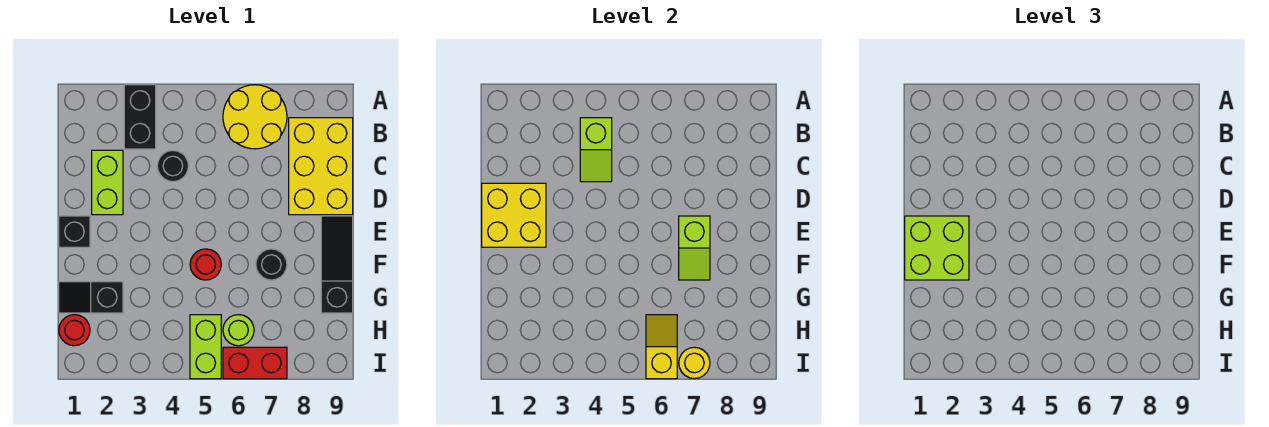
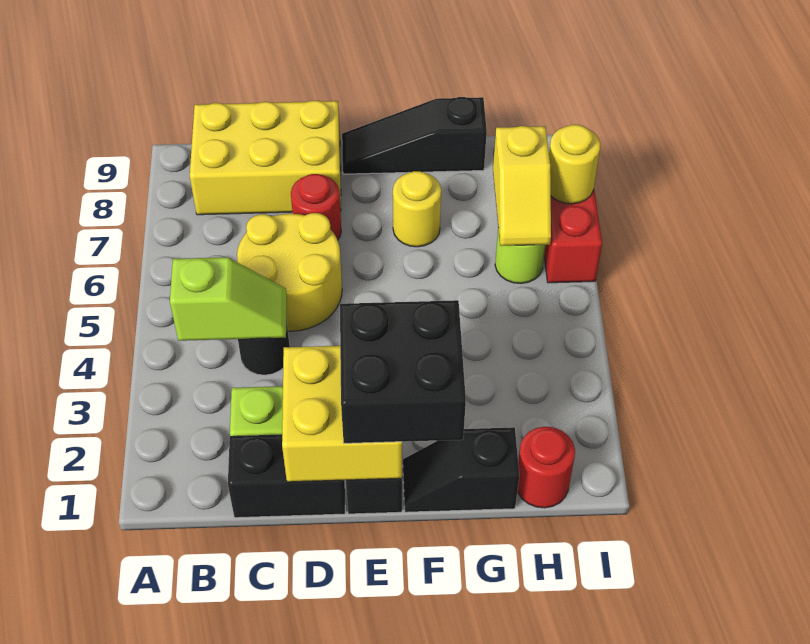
black brick A3:B3 level 1 -> black brick C1:D1 level 1
yellow round brick A6:B7 level 1 -> yellow round brick C5:D6 level 1
lime brick E1:F2 level 3 -> black brick E1:F2 level 3
lime slope E7:F7 level 2 top E -> none
red round brick F5 level 1 -> red round brick D7 level 1
black round brick F7 level 1 -> yellow round brick F7 level 1
black slope G1:G2 level 1 top 2 -> black slope F1:G1 level 1 top G
lime brick H5:I5 level 1 -> none
yellow slope H6:I6 level 2 top I -> yellow slope H6:H7 level 2 top 7

